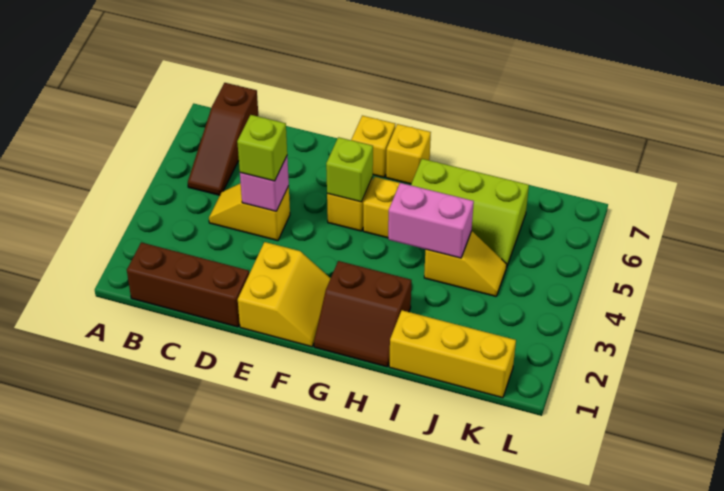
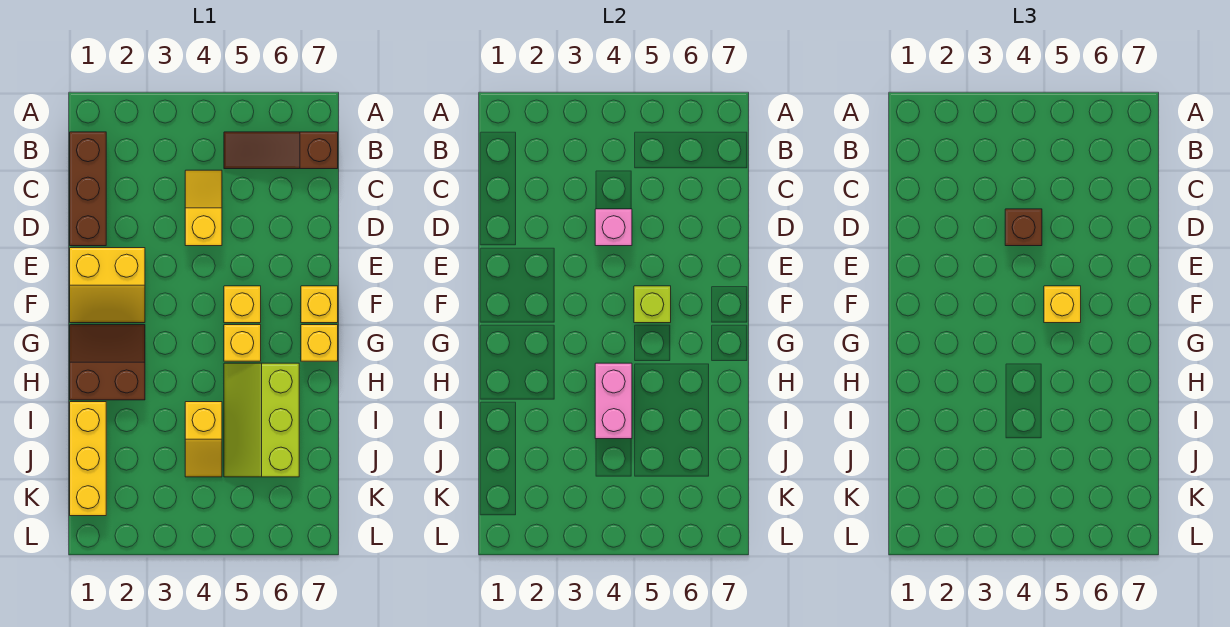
lime brick D4 level 3 -> brown brick D4 level 3
none -> yellow brick F5 level 3
brown slope G1:H2 level 1 top 2 -> brown slope G1:H2 level 1 top H

